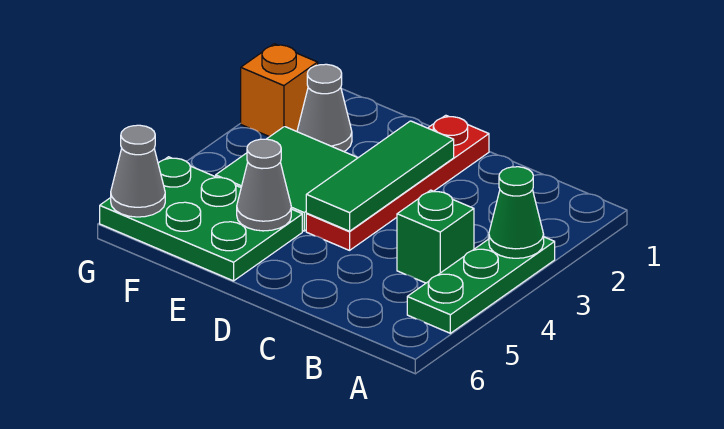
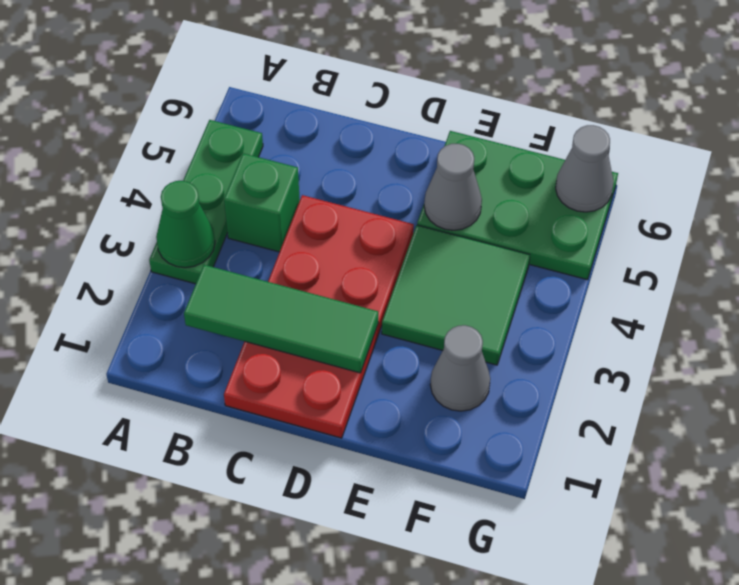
red plate D1:D4 level 1 -> red plate C1:D4 level 1
green tile D2:D4 level 2 -> green tile B2:D2 level 2
orange brick G2 level 1 -> none

